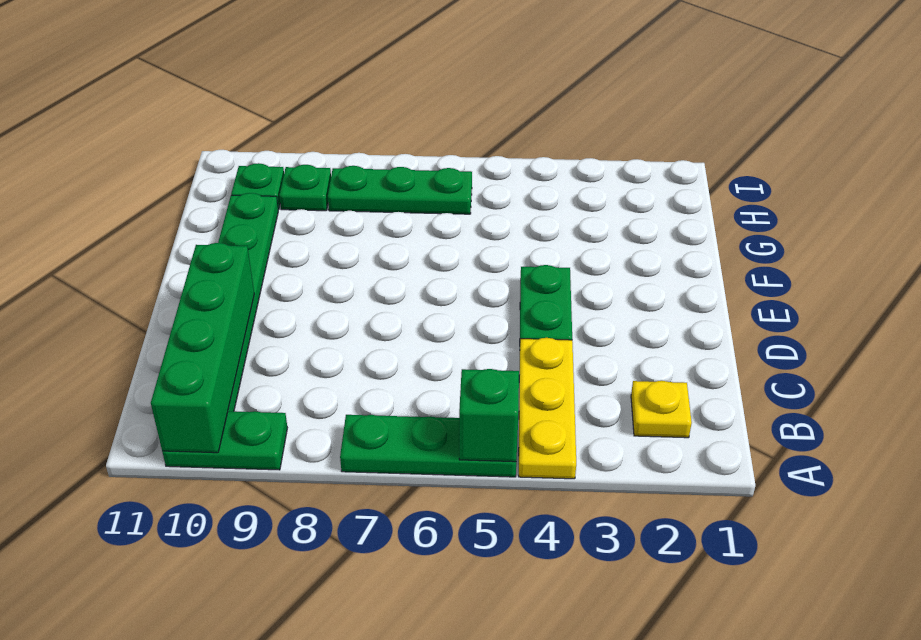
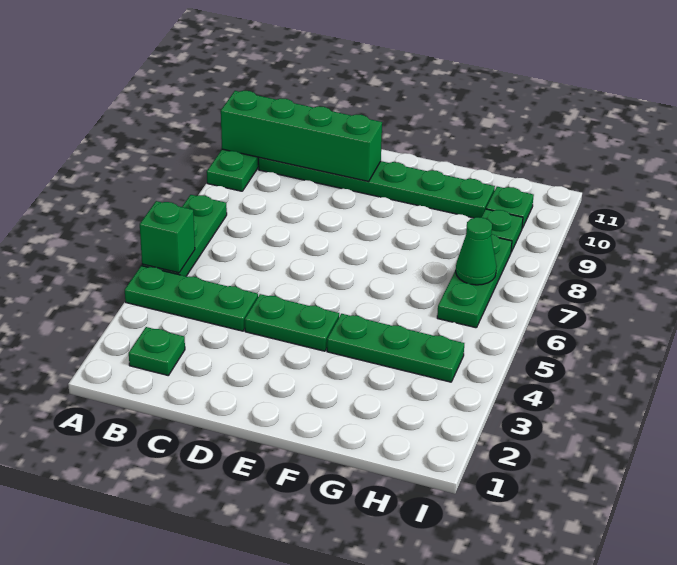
yellow plate A4:C4 level 1 -> green plate A4:C4 level 1
yellow plate B2 level 1 -> green plate B2 level 1
none -> green plate F4:H4 level 1
none -> green cone H7 level 2

